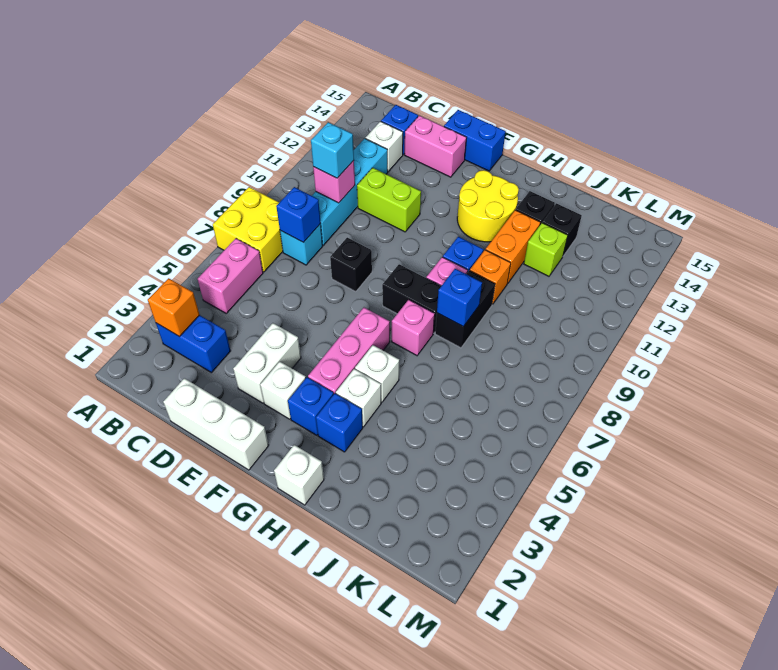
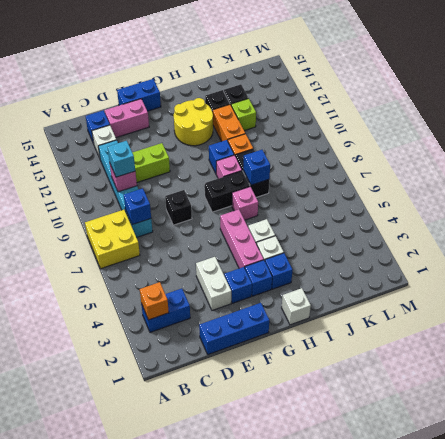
pink brick B5:B6 level 1 -> none
white brick D1:F1 level 1 -> blue brick D1:F1 level 1
white brick F3 level 1 -> blue brick F3 level 1

